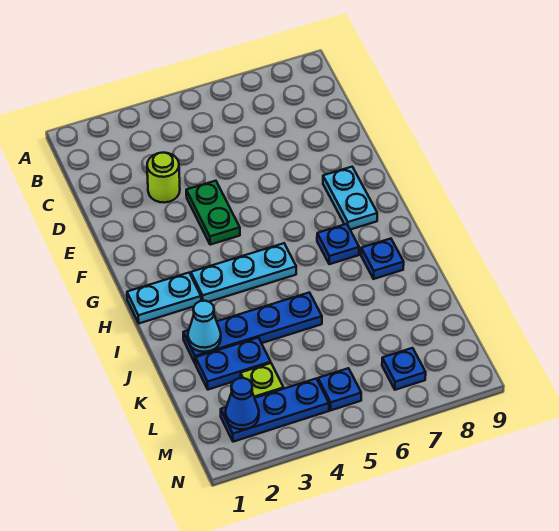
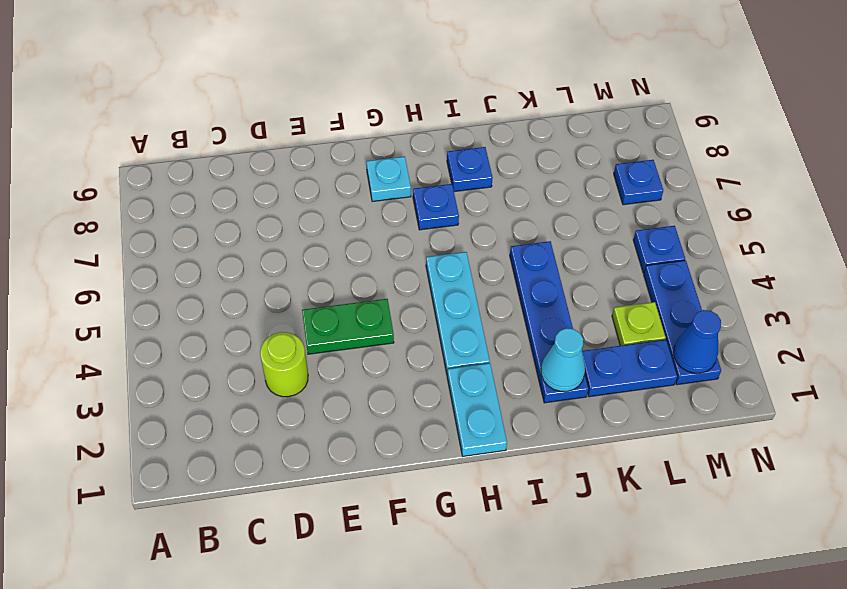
cyan plate F8:G8 level 1 -> cyan plate G8 level 1
blue plate K2:K3 level 1 -> blue plate K2:L2 level 1

